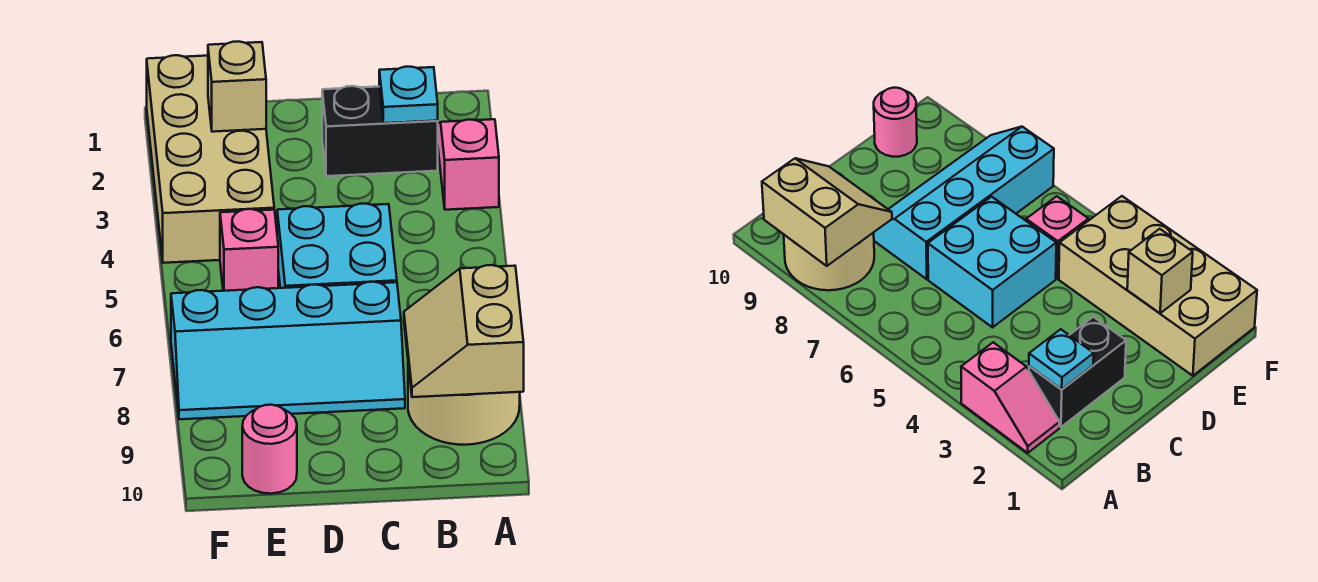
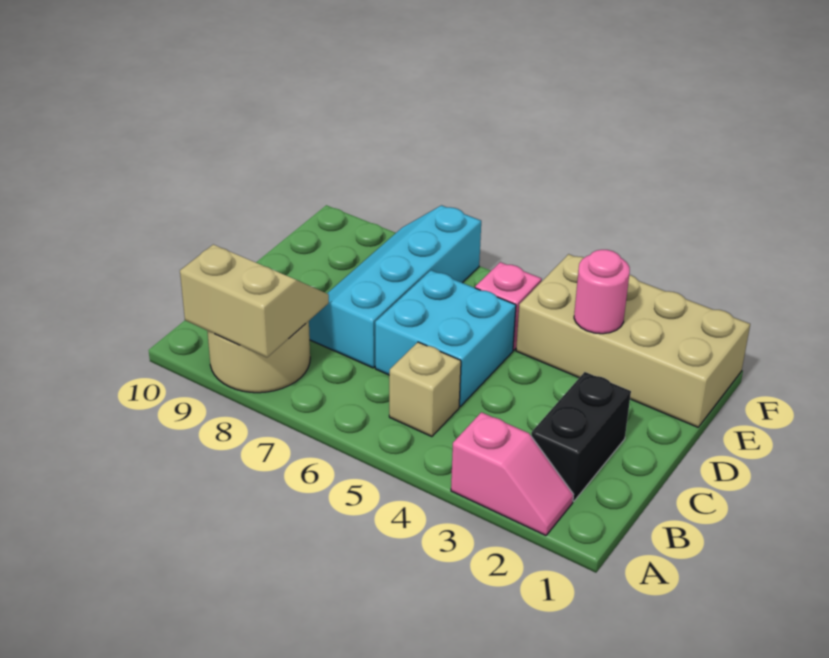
cyan plate B2 level 2 -> none
tan brick E2 level 2 -> tan brick B5 level 1
pink round brick E10 level 1 -> pink round brick E3 level 2

